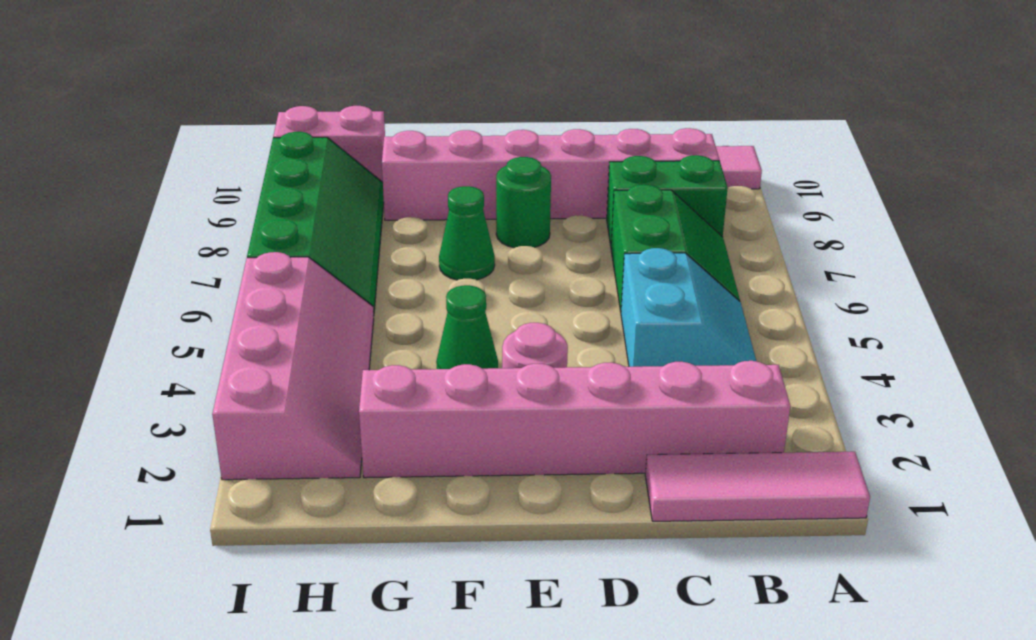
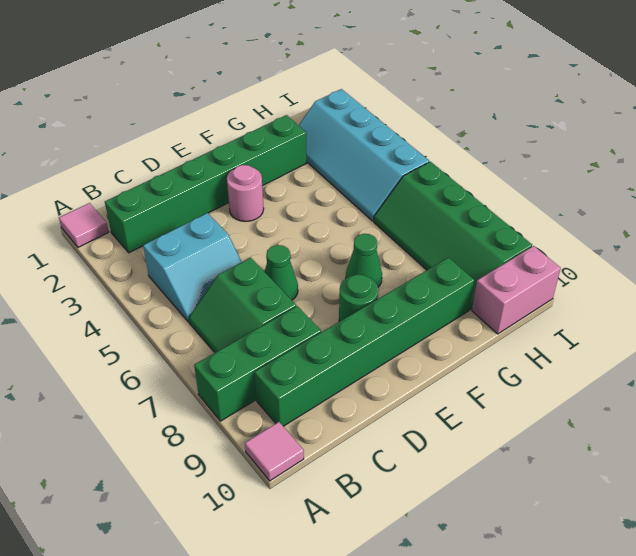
pink tile A1:C1 level 1 -> pink tile A1 level 1
pink brick B2:G2 level 1 -> green brick B2:G2 level 1
cyan slope B4:C5 level 1 top C -> cyan slope B4:C5 level 1 top 4
green brick B8:C8 level 1 -> green brick A8:C8 level 1
pink brick B9:G9 level 1 -> green brick B9:G9 level 1
green cone F4 level 1 -> green cone D6 level 1
pink slope H2:I5 level 1 top I -> cyan slope H2:I5 level 1 top I

